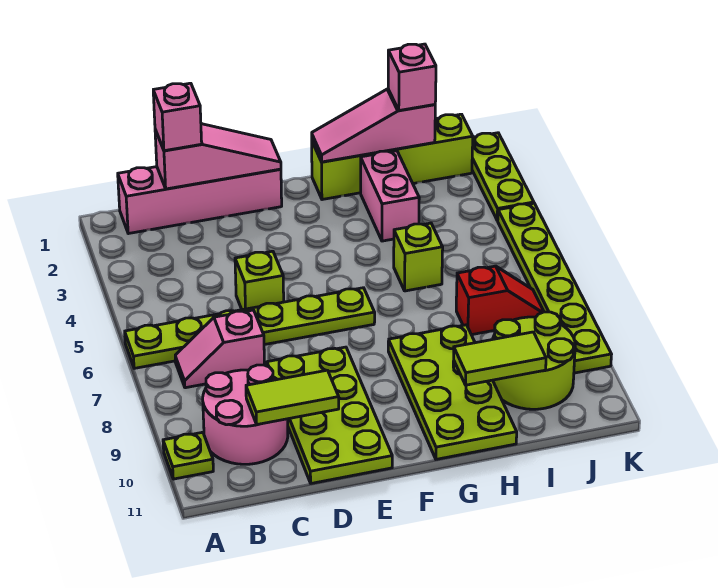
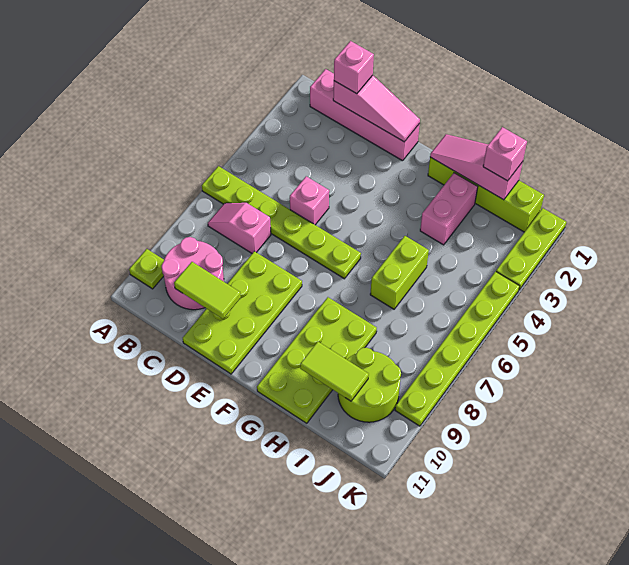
lime brick D5 level 1 -> pink brick D5 level 1
lime brick H5 level 1 -> lime brick H5:H6 level 1
red slope I7:J7 level 1 top I -> none

